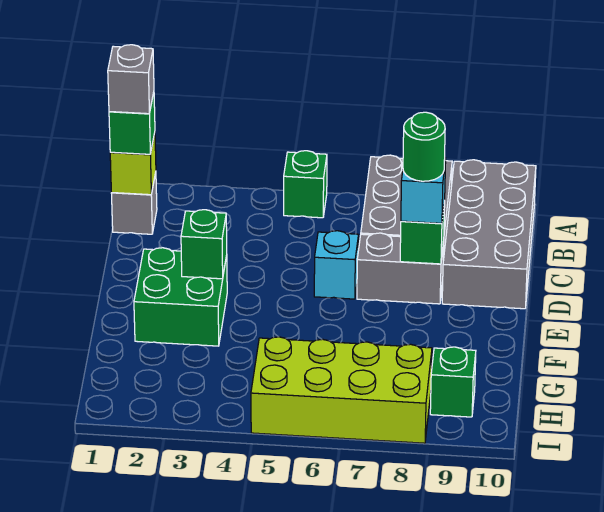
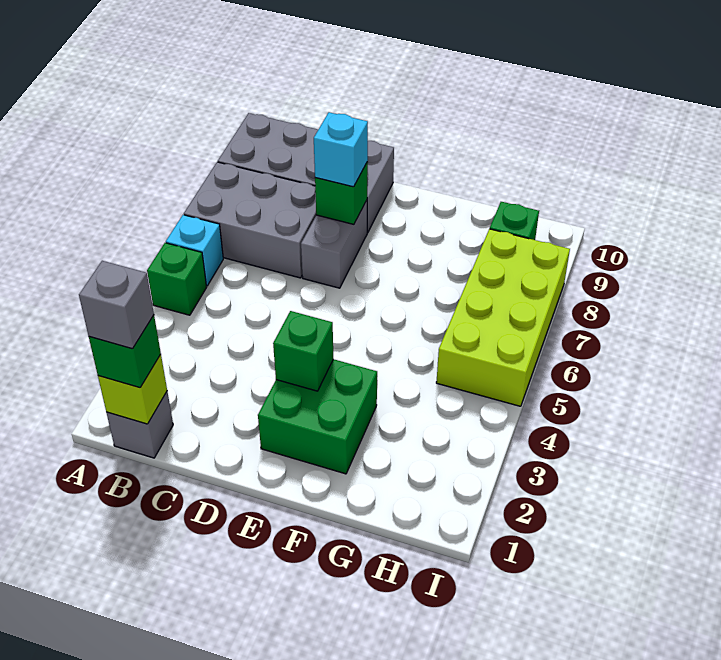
cyan brick D6 level 1 -> cyan brick A6 level 1
green round brick D8 level 4 -> none

